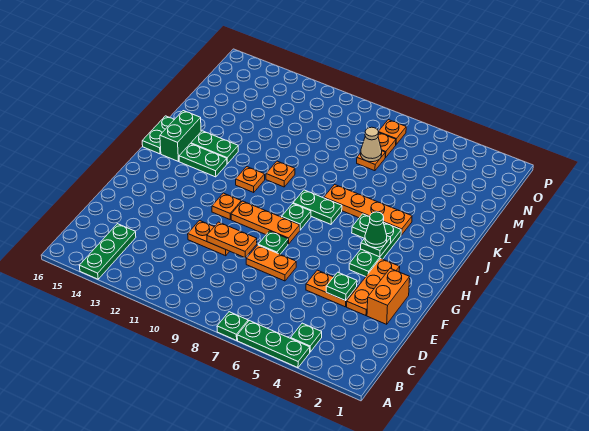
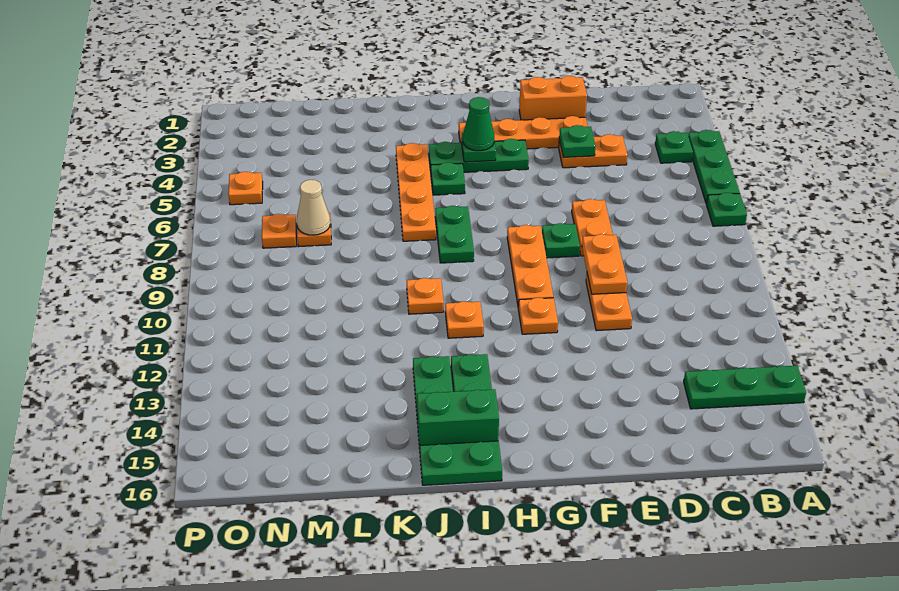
orange plate E3:G3 level 1 -> orange plate E3:H3 level 1
orange plate E4:E5 level 1 -> orange plate D4:E4 level 1
green plate H8 level 1 -> none
orange plate O7 level 1 -> orange plate O5 level 1

